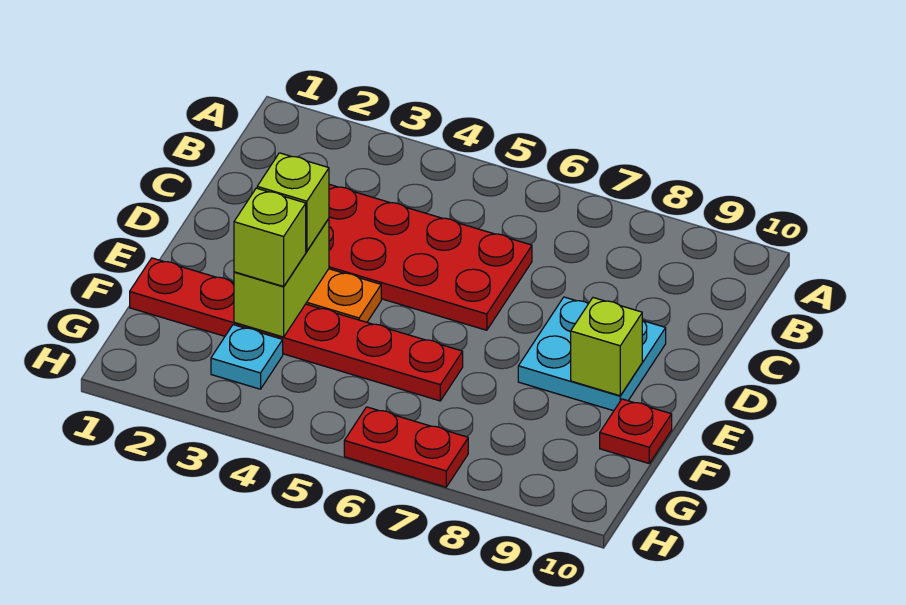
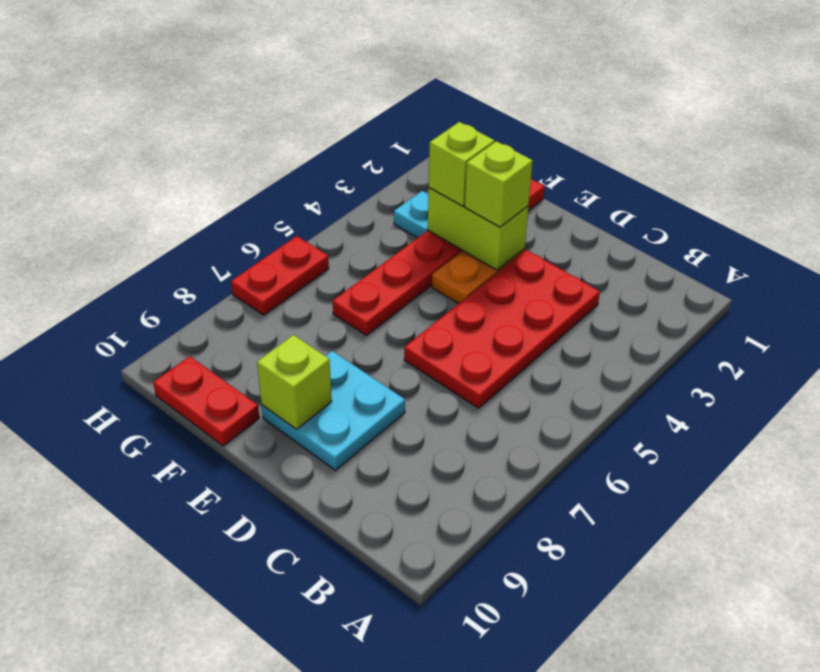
red plate F10 level 1 -> red plate F10:G10 level 1

